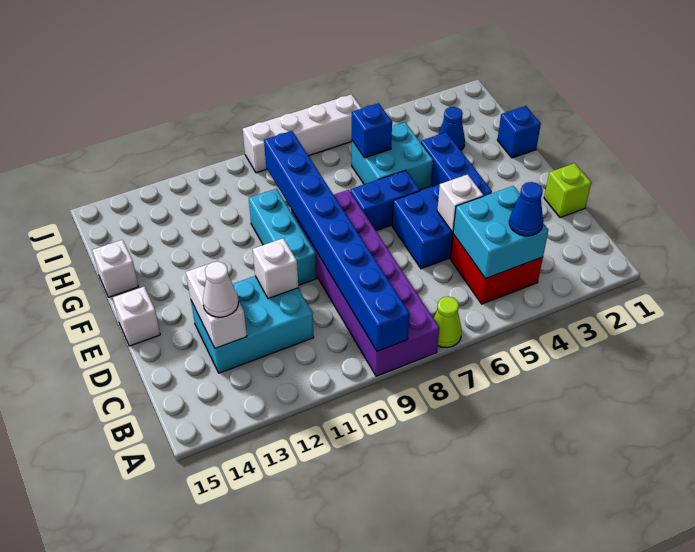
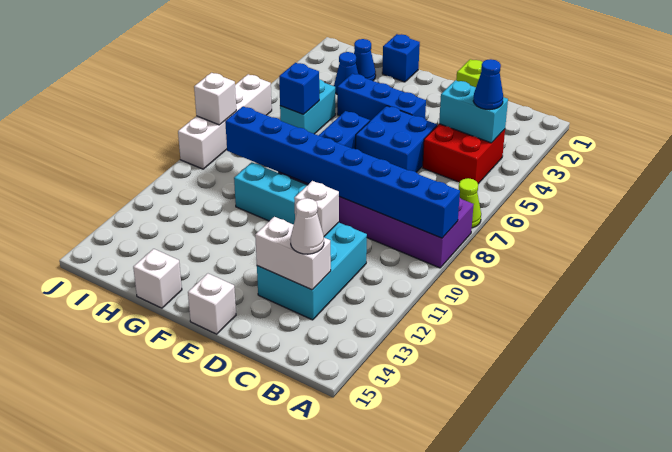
cyan brick B4:C5 level 2 -> cyan brick B4:C4 level 2
white brick D5 level 2 -> white brick J8 level 2
cyan brick G5:H6 level 1 -> cyan brick H5:H6 level 1
none -> blue cone H2 level 1

